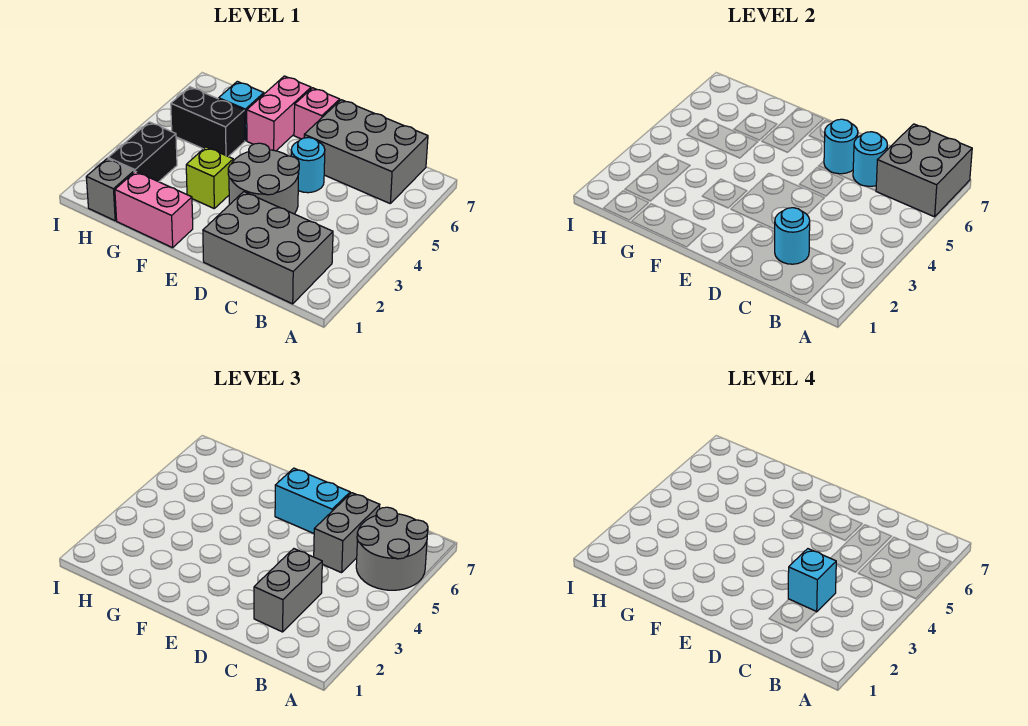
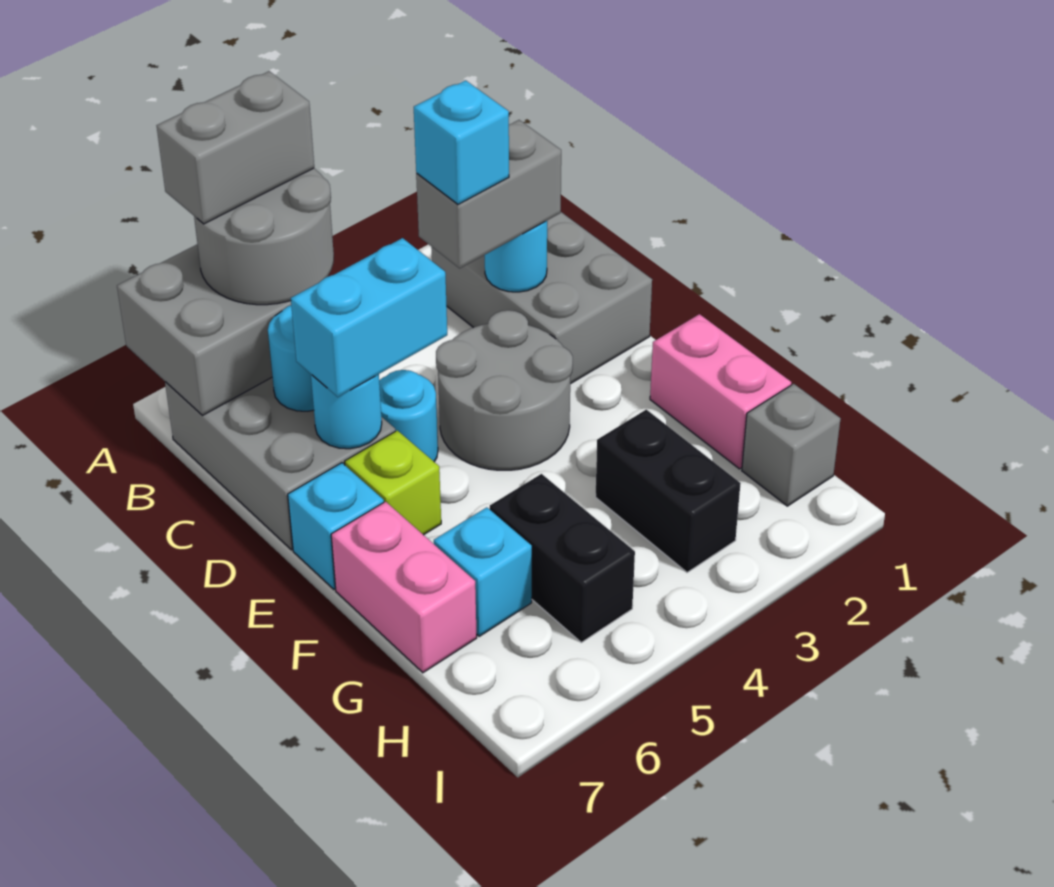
grey brick C5:C6 level 3 -> grey brick A5:A6 level 4
cyan brick D6:E6 level 3 -> cyan brick D5:D6 level 3
pink brick E7 level 1 -> cyan brick E7 level 1
lime brick F3 level 1 -> lime brick E6 level 1
pink brick F6:F7 level 1 -> pink brick F7:G7 level 1
black brick H2:H3 level 1 -> black brick G3:H3 level 1

